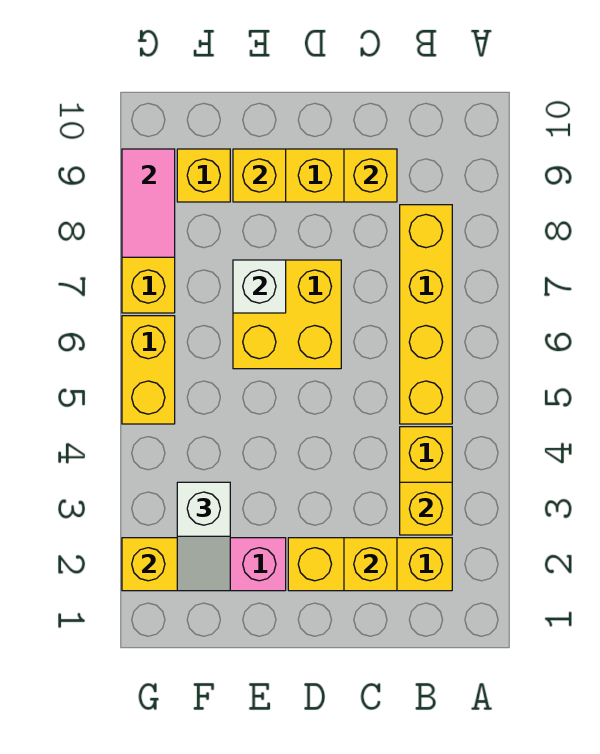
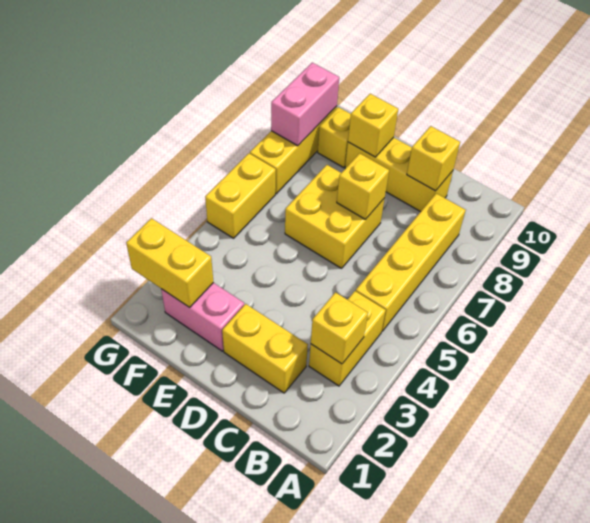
yellow brick B2:D2 level 1 -> yellow brick C2:D2 level 1
yellow brick C2 level 2 -> yellow brick D7 level 2
white brick E7 level 2 -> none
white slope F2:F3 level 3 top 3 -> none
pink tile G8:G9 level 2 -> pink brick G8:G9 level 2

